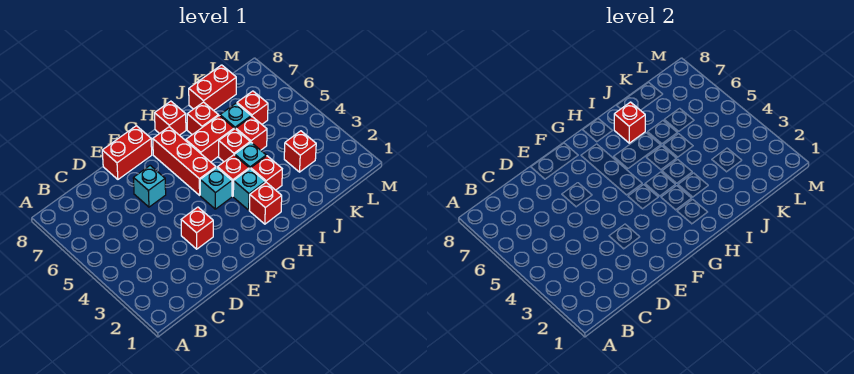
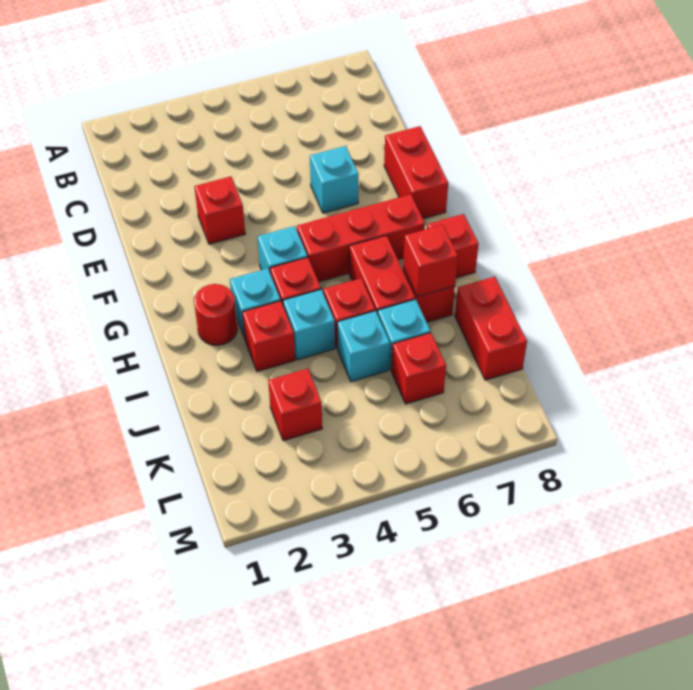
red brick H2 level 1 -> red round brick H2 level 1
red brick J5 level 1 -> cyan brick J5 level 1

